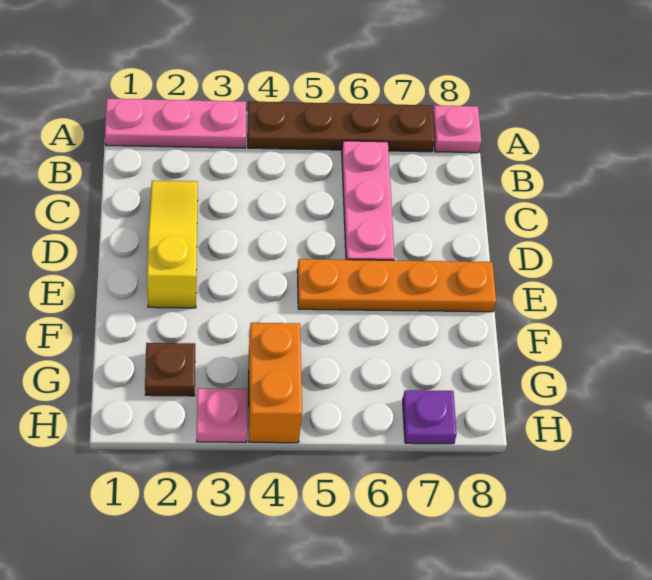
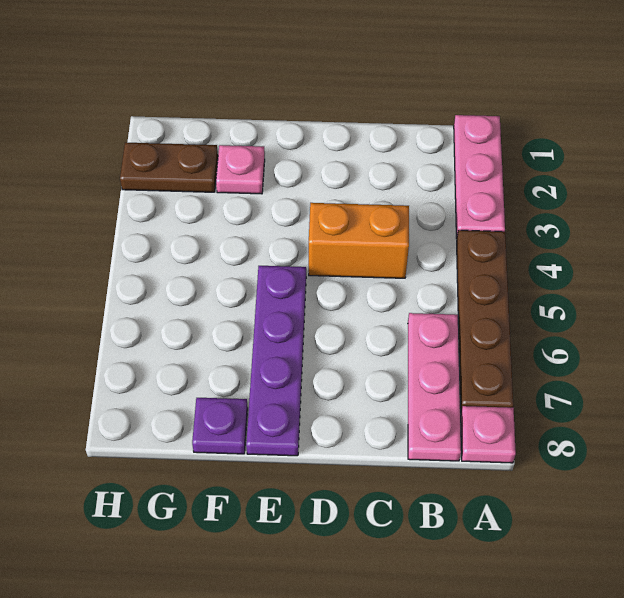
pink plate B6:D6 level 1 -> pink plate B6:B8 level 1
yellow slope C2:E2 level 1 top E -> none
orange plate E5:E8 level 1 -> purple plate E5:E8 level 1
brown plate G2 level 1 -> brown plate G2:H2 level 1
orange brick G4:H4 level 1 -> orange brick C4:D4 level 1
pink plate H3 level 1 -> pink plate F2 level 1
purple plate H7 level 1 -> purple plate F8 level 1

